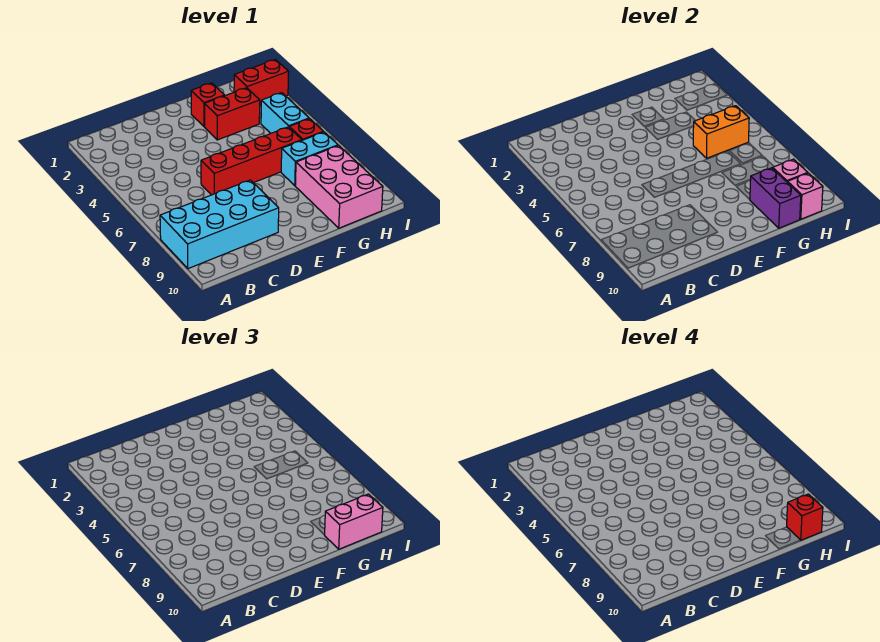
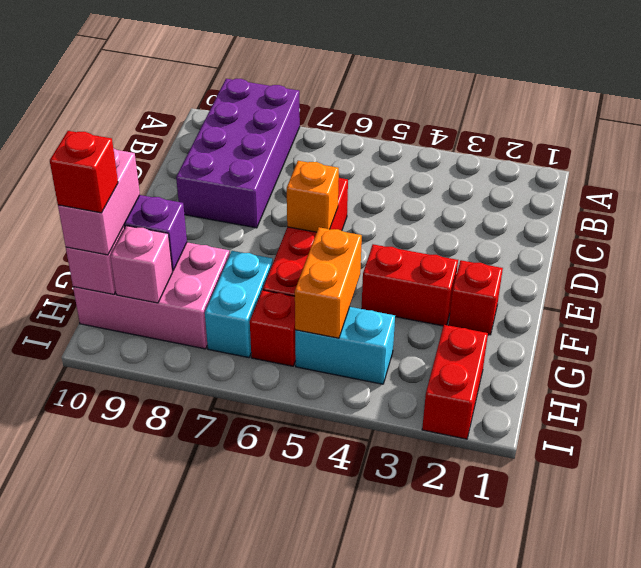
cyan brick A8:D9 level 1 -> purple brick A8:D9 level 1
none -> orange brick E6 level 2
red brick F3:G3 level 1 -> red brick F3:F4 level 1

